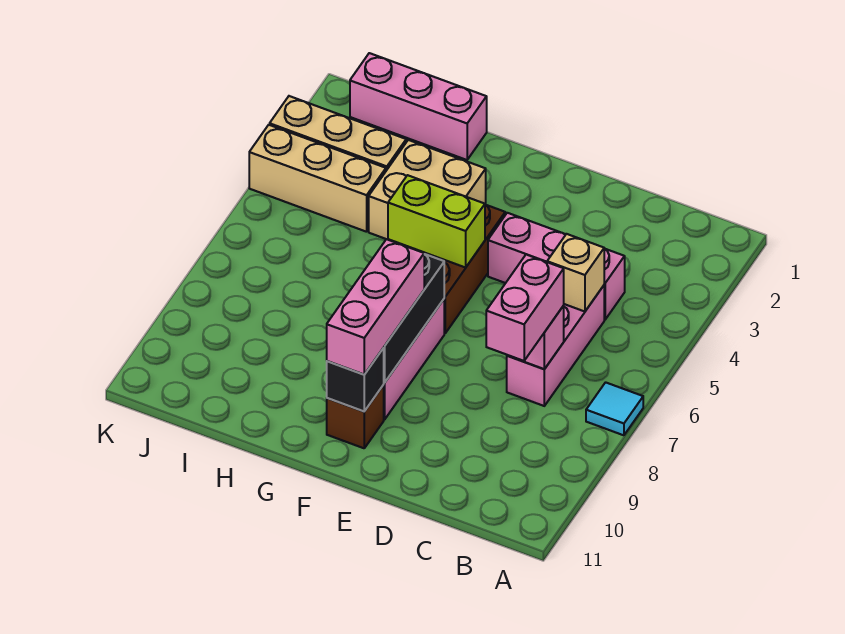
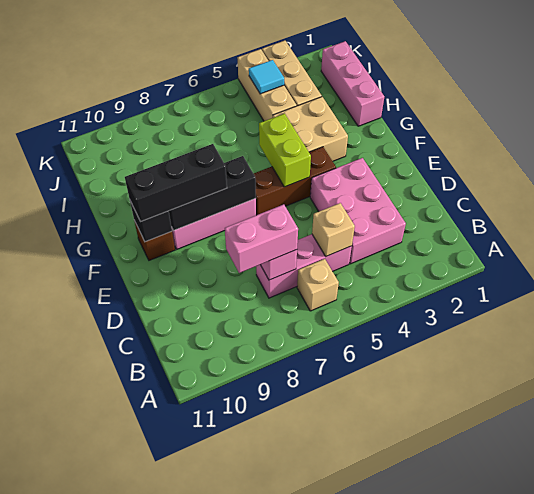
cyan tile A7 level 1 -> cyan tile J4 level 2
none -> tan brick B6 level 1
pink brick C4:E4 level 1 -> pink brick C3:E4 level 1
pink brick F8:F10 level 3 -> black brick F8:F10 level 3

